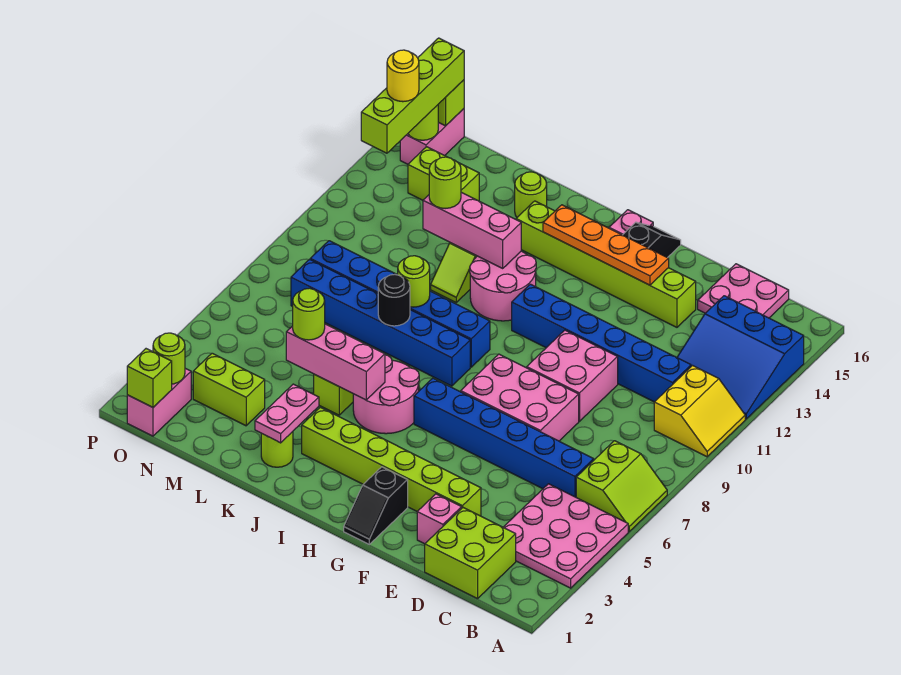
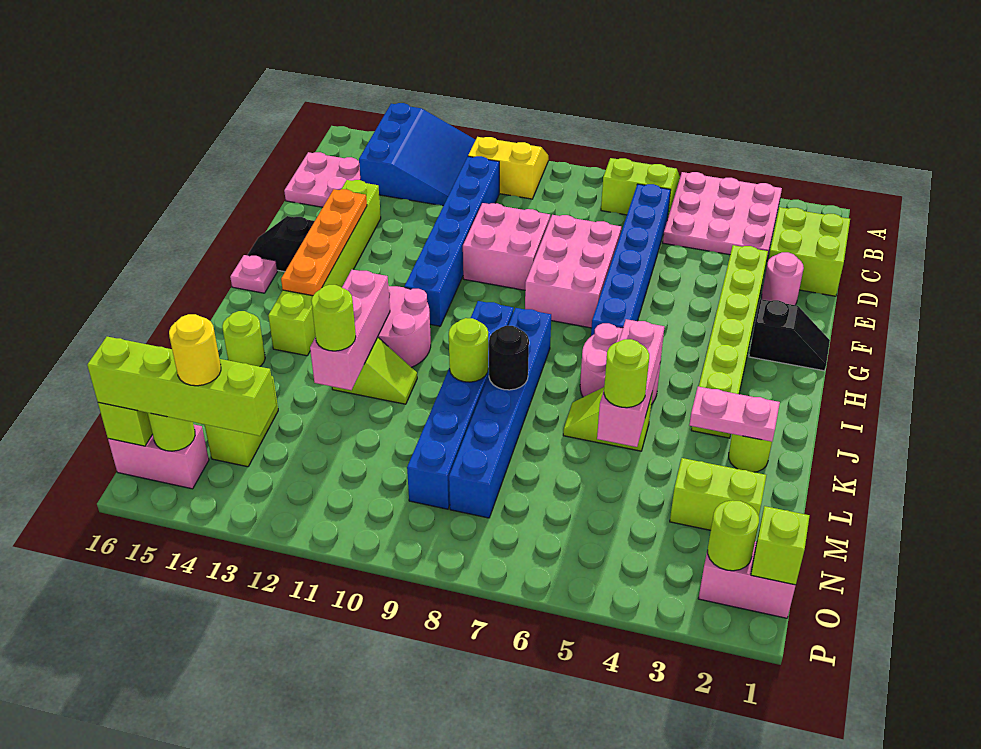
pink brick E2 level 1 -> pink round brick E2 level 1
lime brick M3:N3 level 1 -> lime brick M2:M3 level 1

